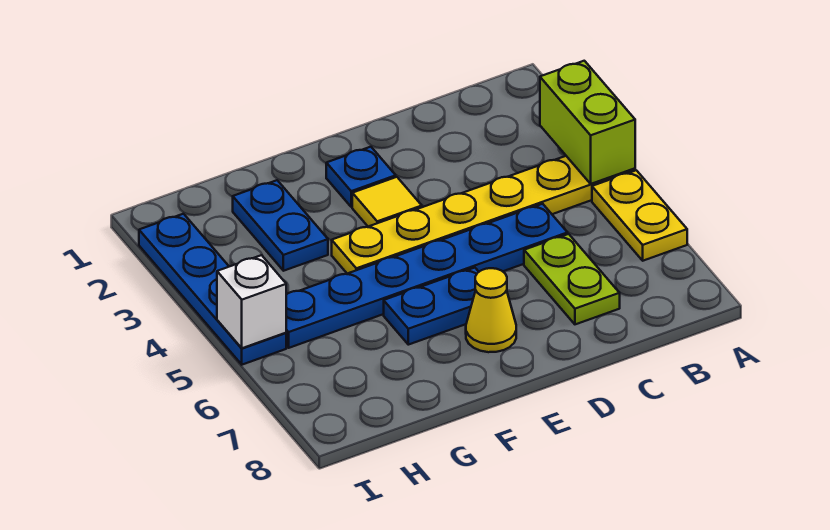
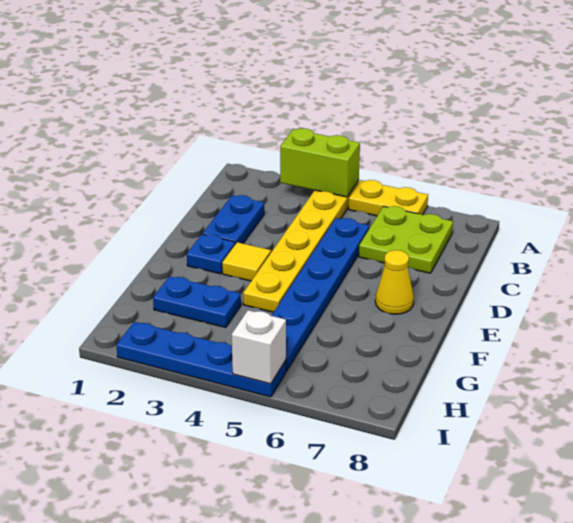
lime plate C6:C7 level 1 -> lime plate B6:C7 level 1
blue plate E6:F6 level 1 -> blue plate C2:D2 level 1

